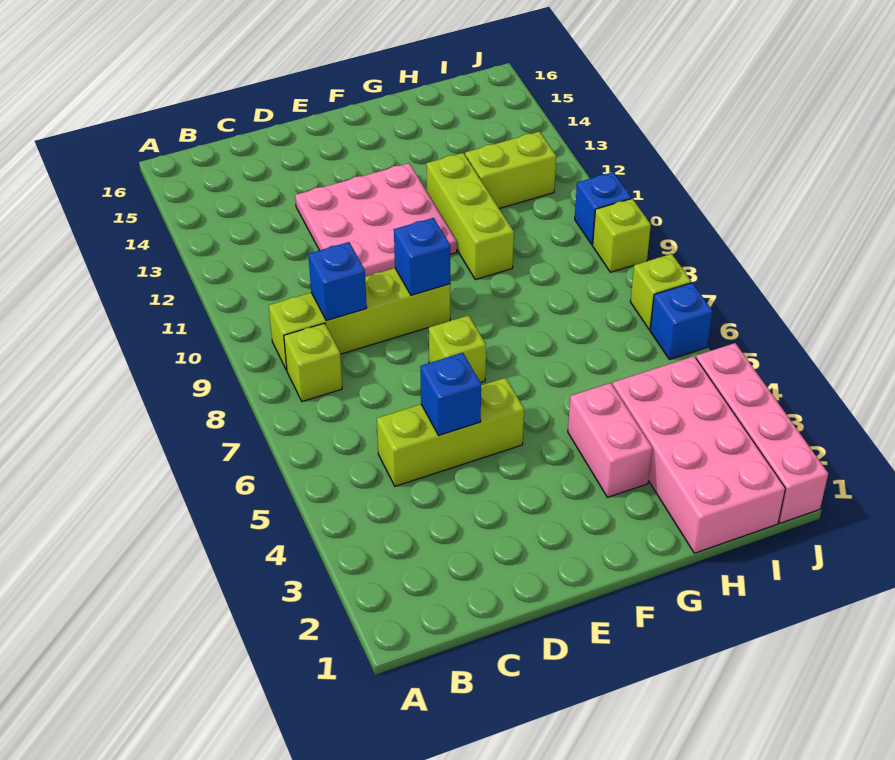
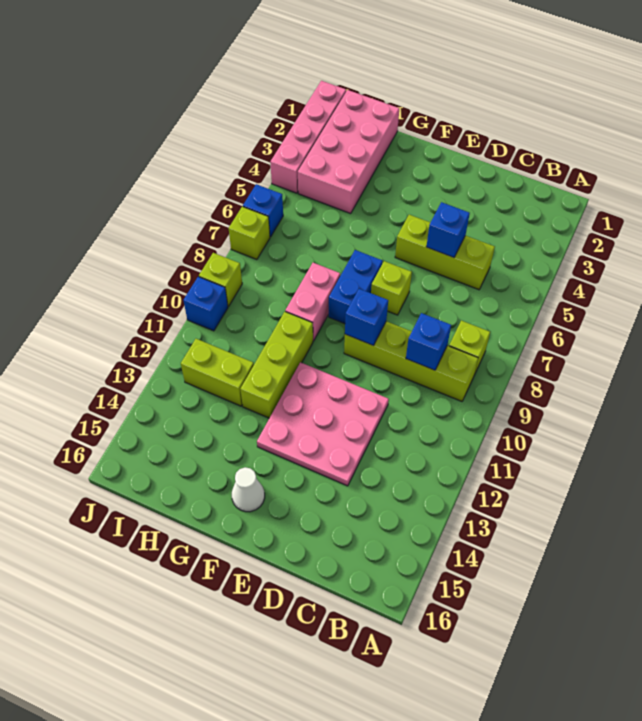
none -> blue brick F7:F8 level 1
none -> white cone F15 level 1
pink brick G3:G4 level 1 -> pink brick G8:G9 level 1

